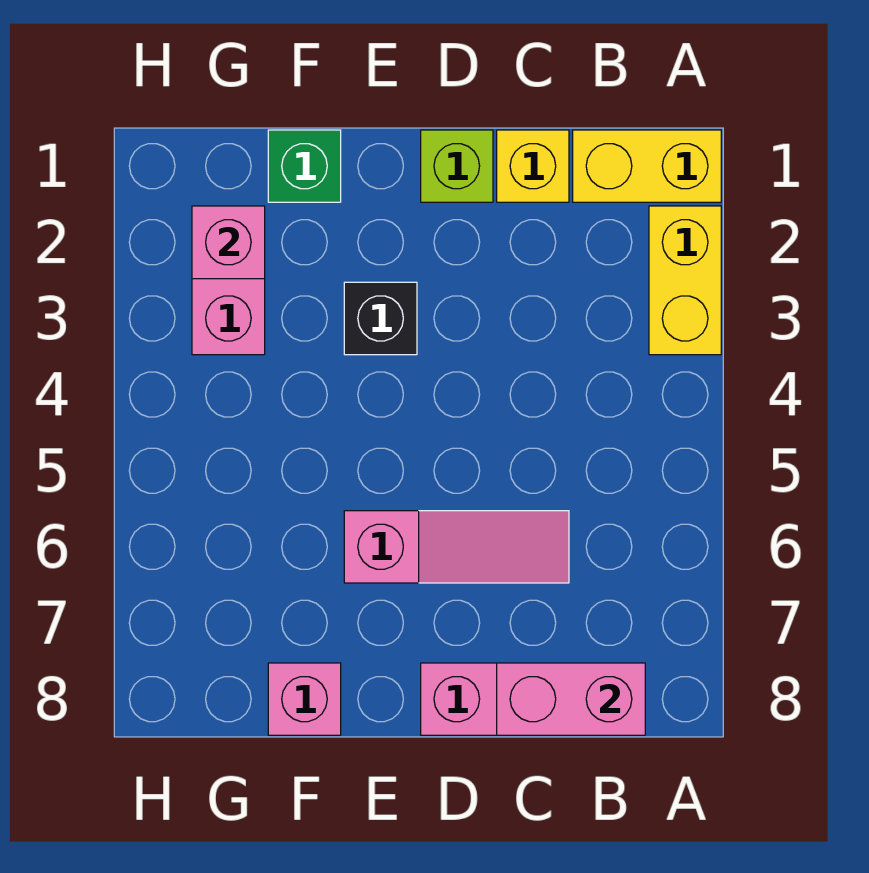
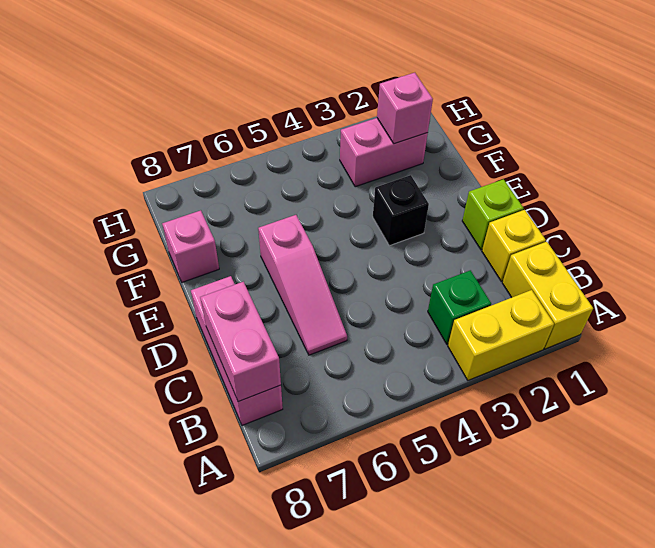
green brick F1 level 1 -> green brick B3 level 1

